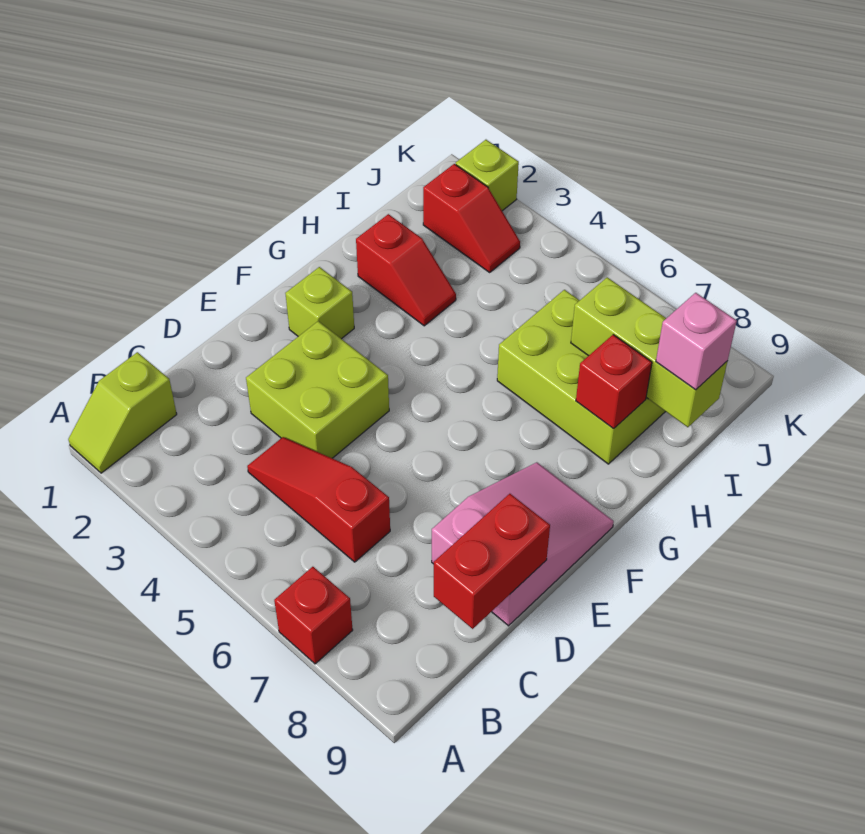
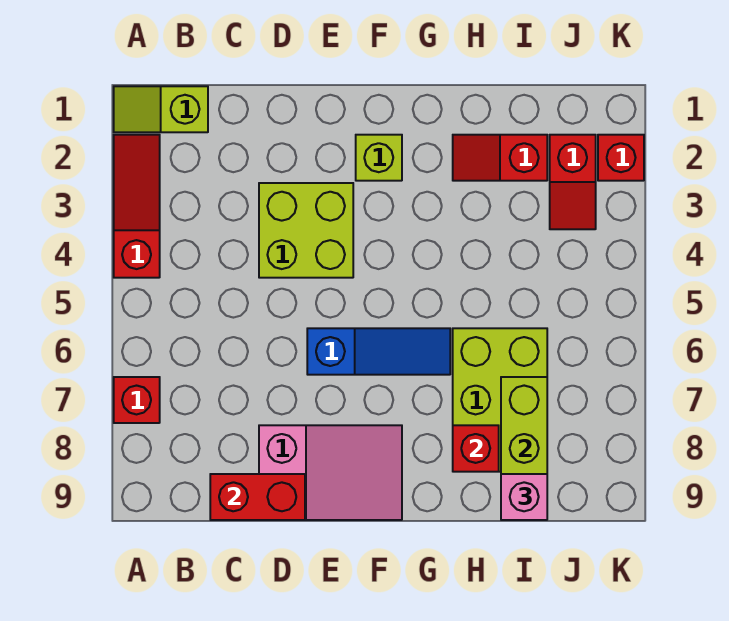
red slope C4:C6 level 1 top 6 -> red slope A2:A4 level 1 top 4
none -> blue slope E6:G6 level 1 top E
red slope H2:H3 level 1 top 2 -> red slope H2:I2 level 1 top I
lime brick K2 level 1 -> red brick K2 level 1

